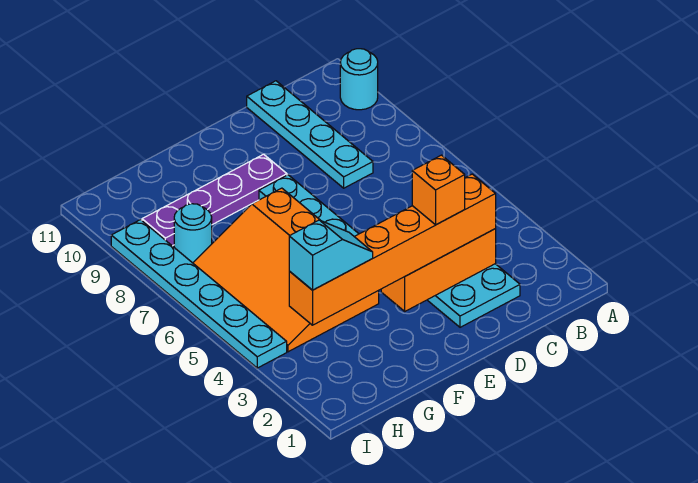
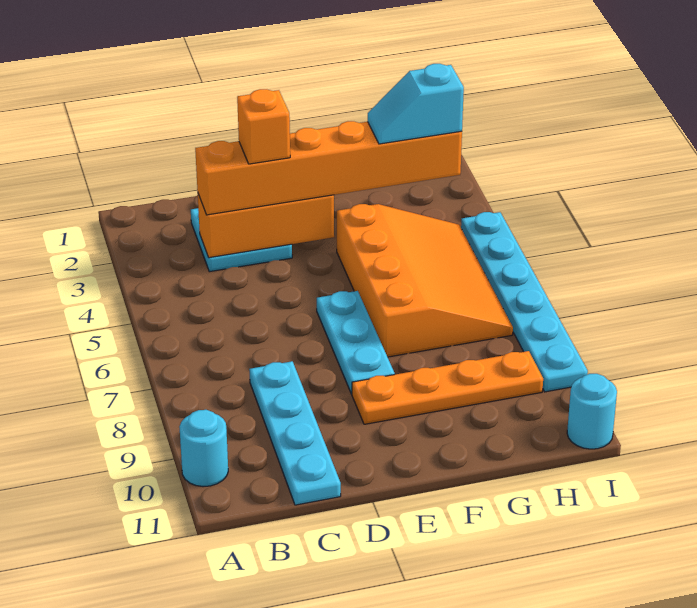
purple plate E9:H9 level 1 -> orange plate E9:H9 level 1
cyan round brick H8 level 1 -> cyan round brick I11 level 1

